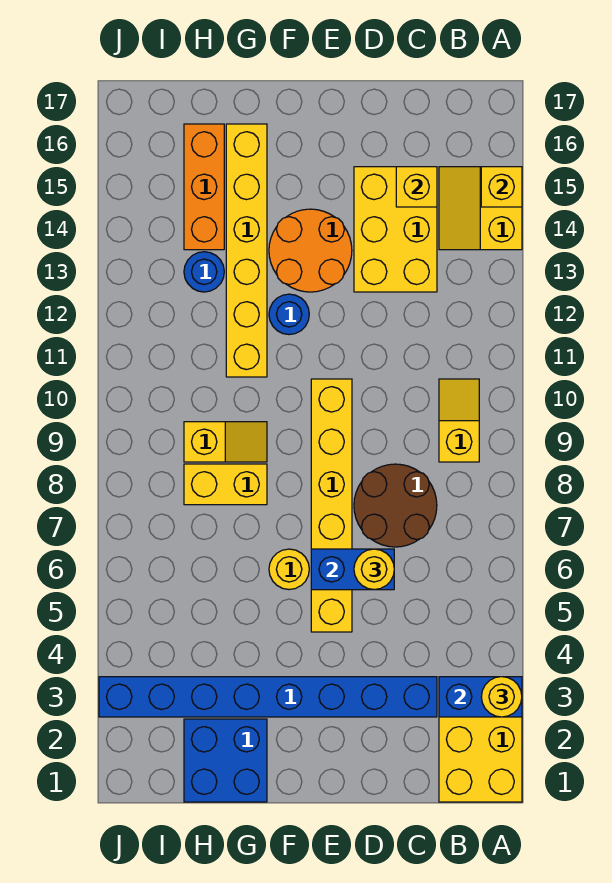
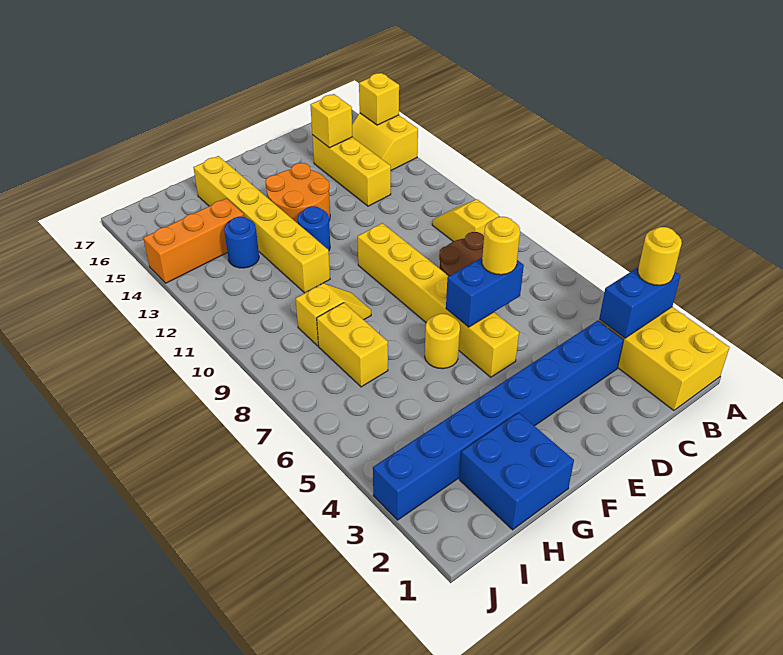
yellow brick C13:D15 level 1 -> yellow brick C13:C15 level 1
yellow brick G8:H8 level 1 -> yellow brick H7:H8 level 1
orange brick H14:H16 level 1 -> orange brick H14:J14 level 1

